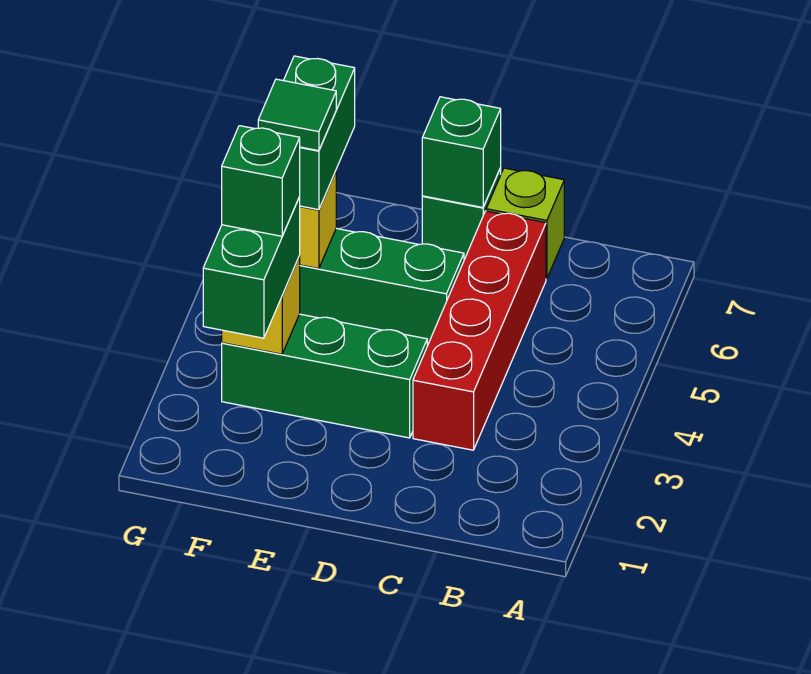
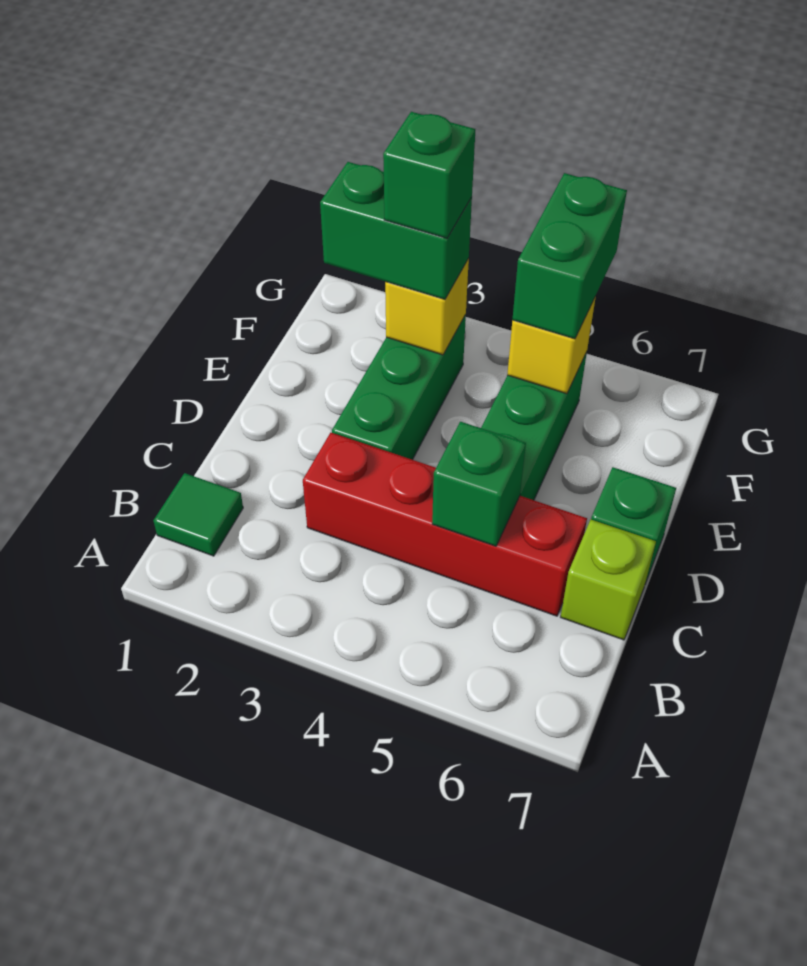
green brick D7 level 2 -> green brick C5 level 2
green brick F5:F6 level 3 -> green brick F5:G5 level 3
green tile F5 level 4 -> green tile B1 level 1

